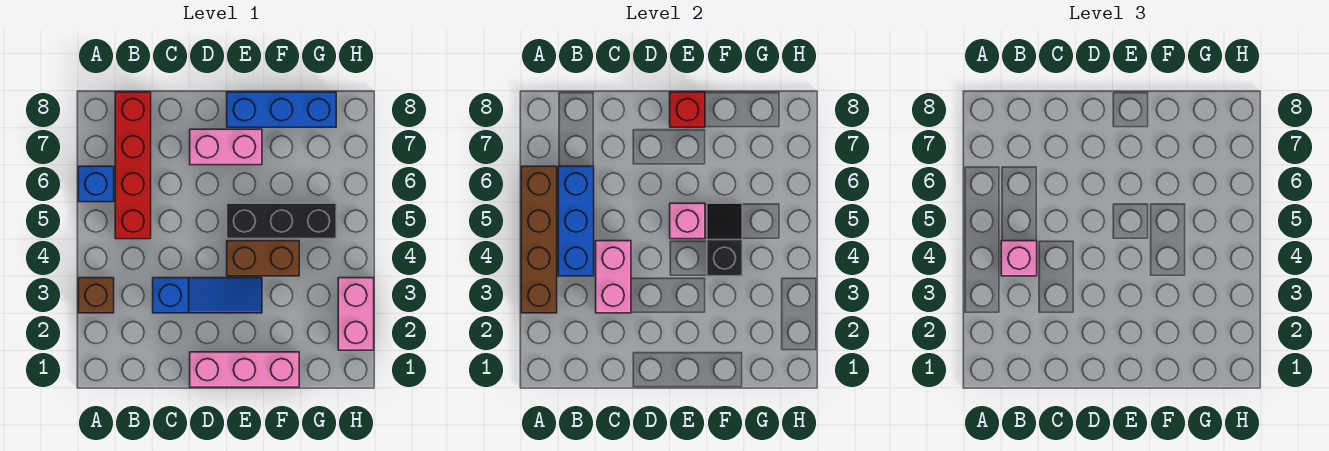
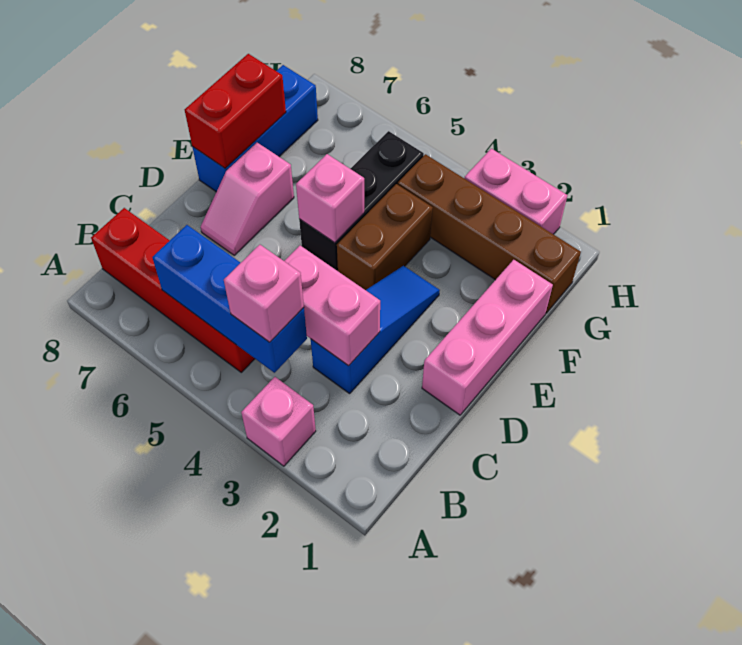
brown brick A3 level 1 -> pink brick A3 level 1
brown brick A3:A6 level 2 -> brown brick G1:G4 level 1
blue brick A6 level 1 -> none
pink brick D7:E7 level 1 -> pink slope D7:E7 level 1 top E
red brick E8 level 2 -> red brick E8:F8 level 2
black slope F4:F5 level 2 top 4 -> none

